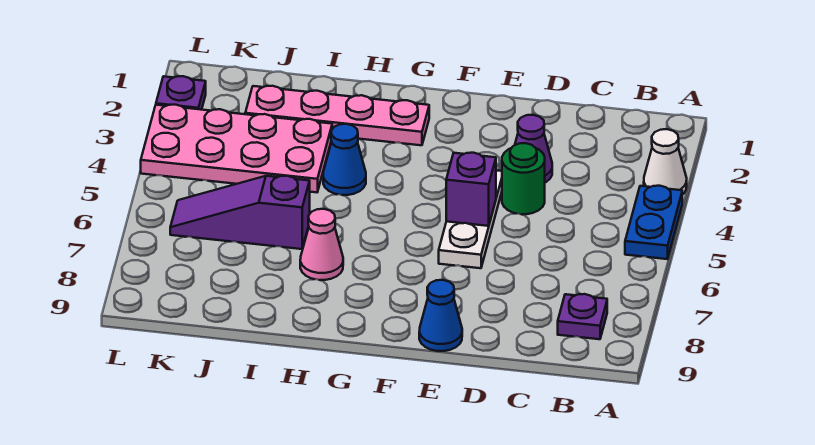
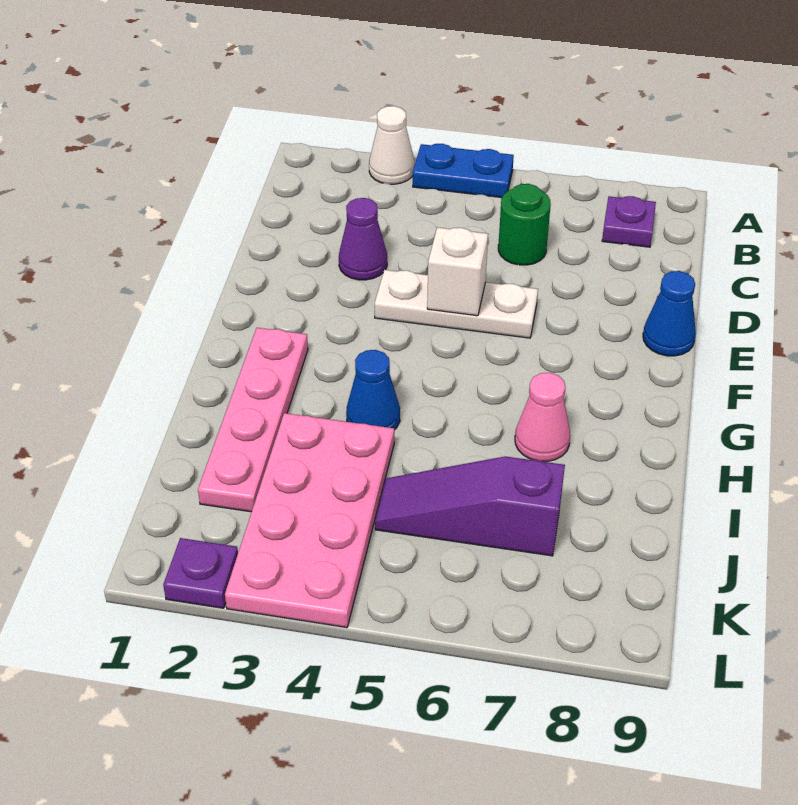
green round brick D4 level 1 -> green round brick C6 level 1
purple brick E5 level 2 -> white brick E5 level 2
purple slope I6:K6 level 1 top I -> purple slope J5:J7 level 1 top 7

